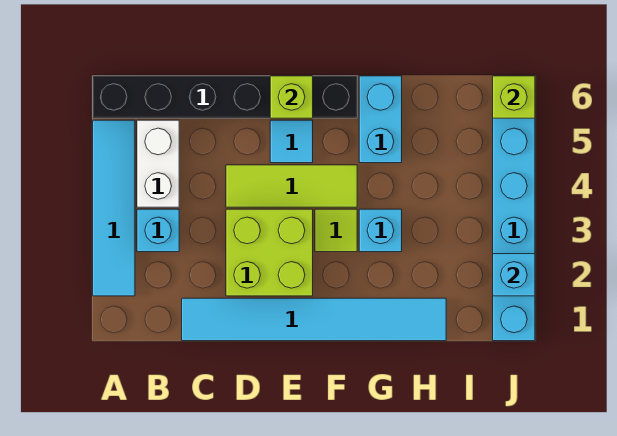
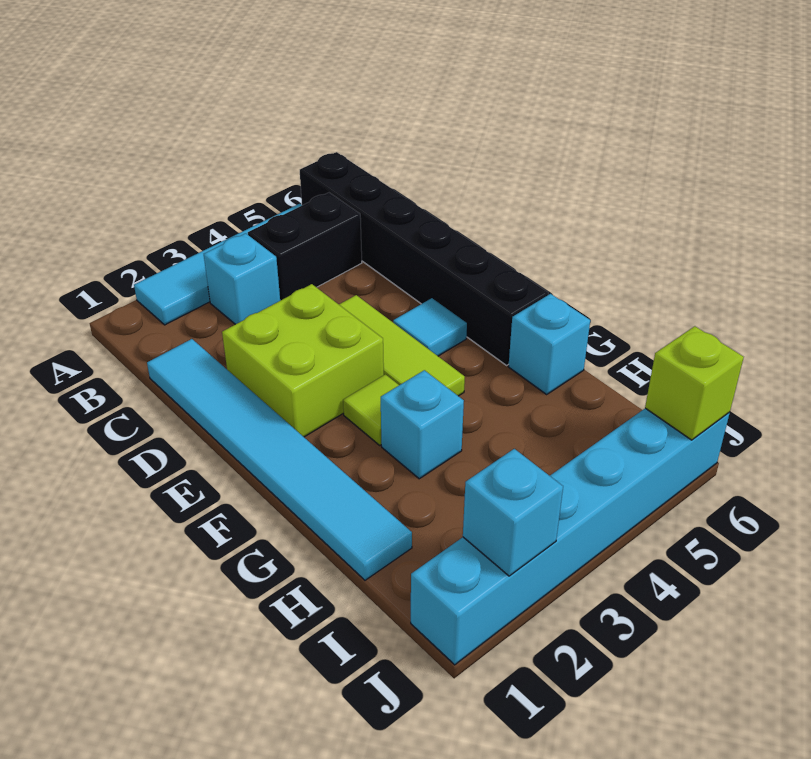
white brick B4:B5 level 1 -> black brick B4:B5 level 1
lime brick E6 level 2 -> none
cyan brick G5:G6 level 1 -> cyan brick G6 level 1

